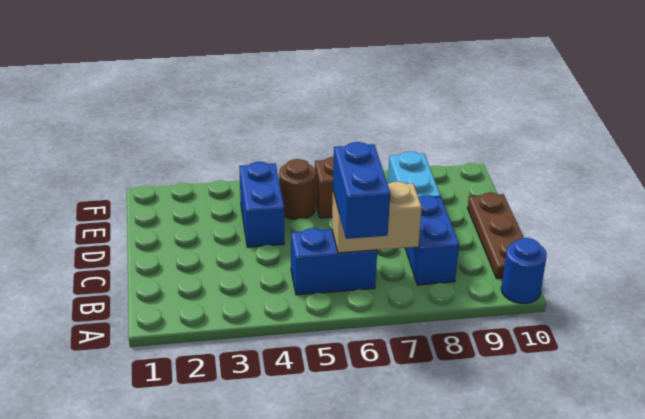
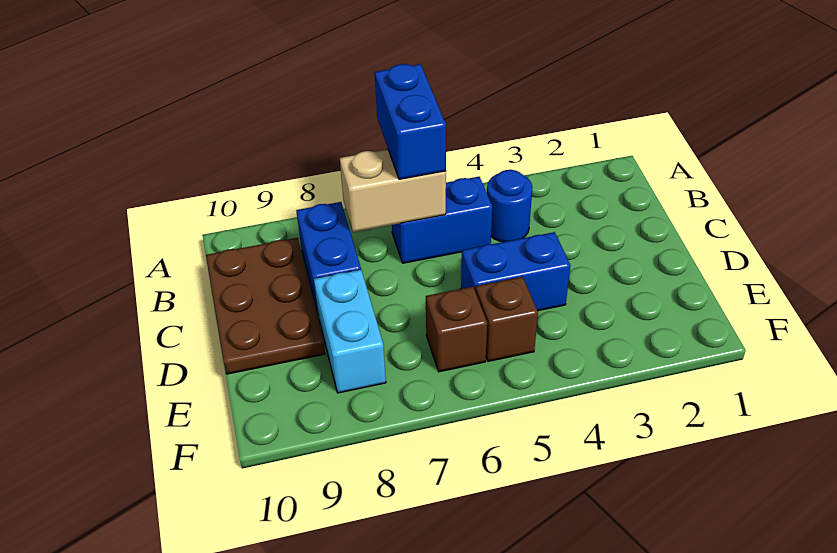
blue round brick A10 level 1 -> blue round brick B4 level 1
brown plate B10:D10 level 1 -> brown plate B9:D10 level 1
blue brick D4:E4 level 1 -> blue brick D4:D5 level 1
brown round brick E5 level 1 -> brown brick E5 level 1

